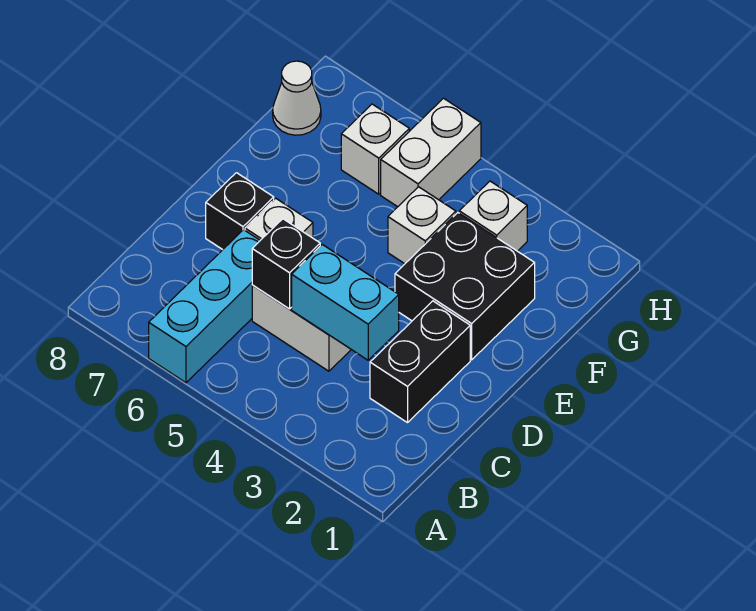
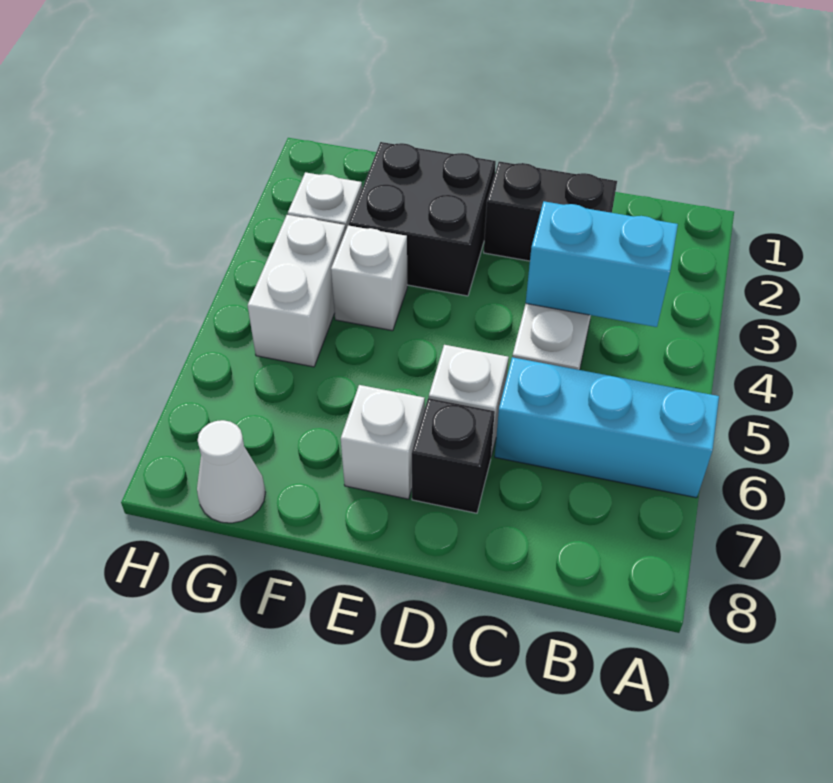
cyan brick C3:C4 level 2 -> cyan brick B4:C4 level 2
black brick C5 level 2 -> none
white brick G5:H5 level 1 -> white brick G4:G5 level 1
white brick G6 level 1 -> white brick E7 level 1

